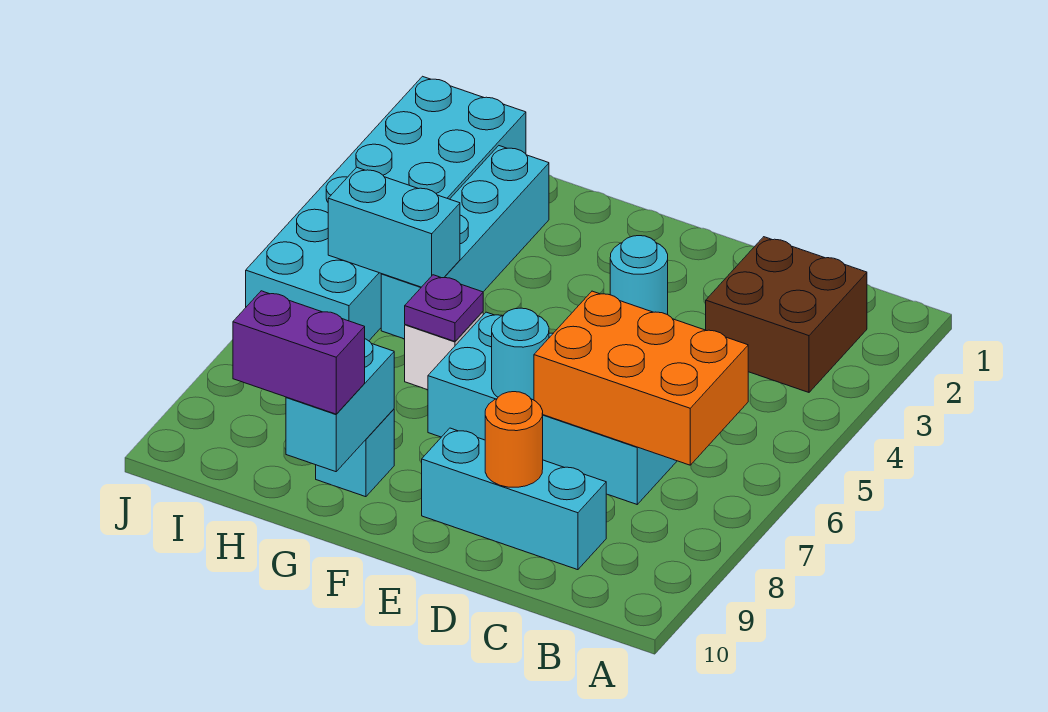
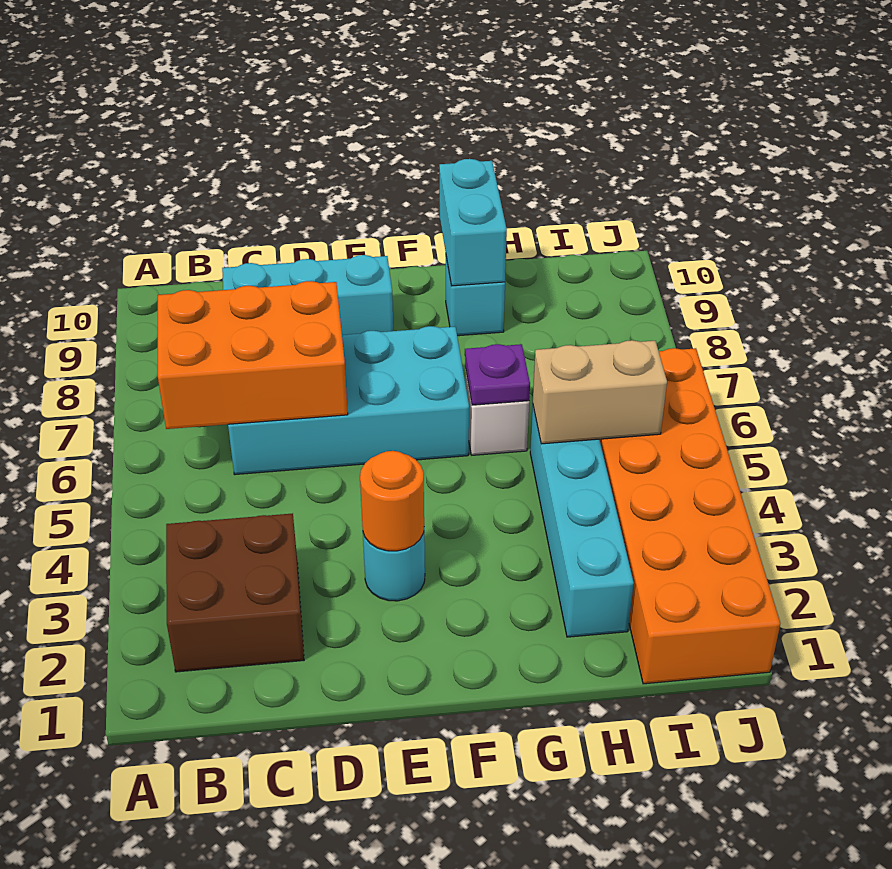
orange round brick D9 level 2 -> orange round brick E3 level 2
cyan round brick E7 level 2 -> none
purple brick G10:H10 level 3 -> none
cyan brick H5:I5 level 2 -> tan brick H5:I5 level 2
cyan brick I1:J6 level 1 -> orange brick I1:J6 level 1

